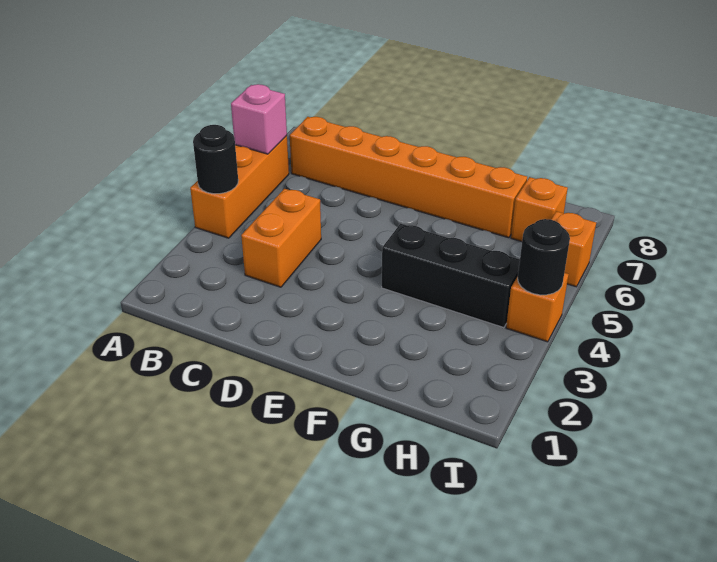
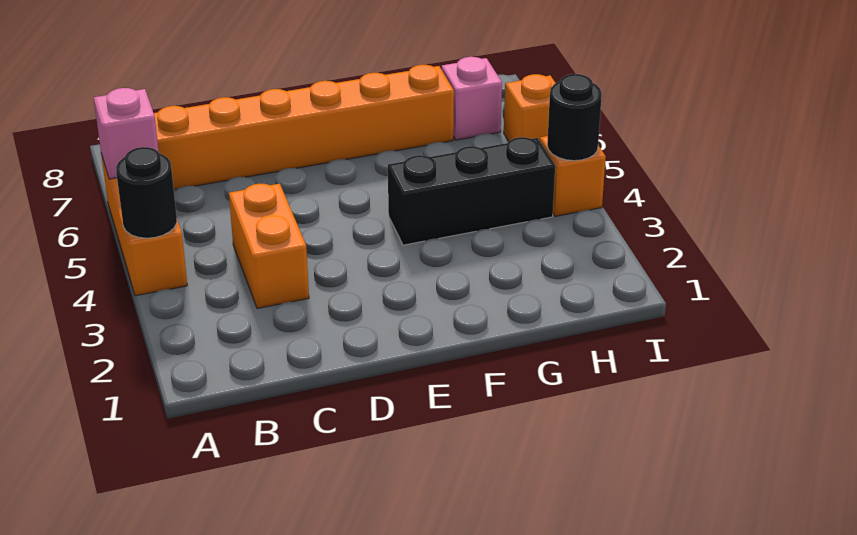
orange brick H7 level 1 -> pink brick H7 level 1

